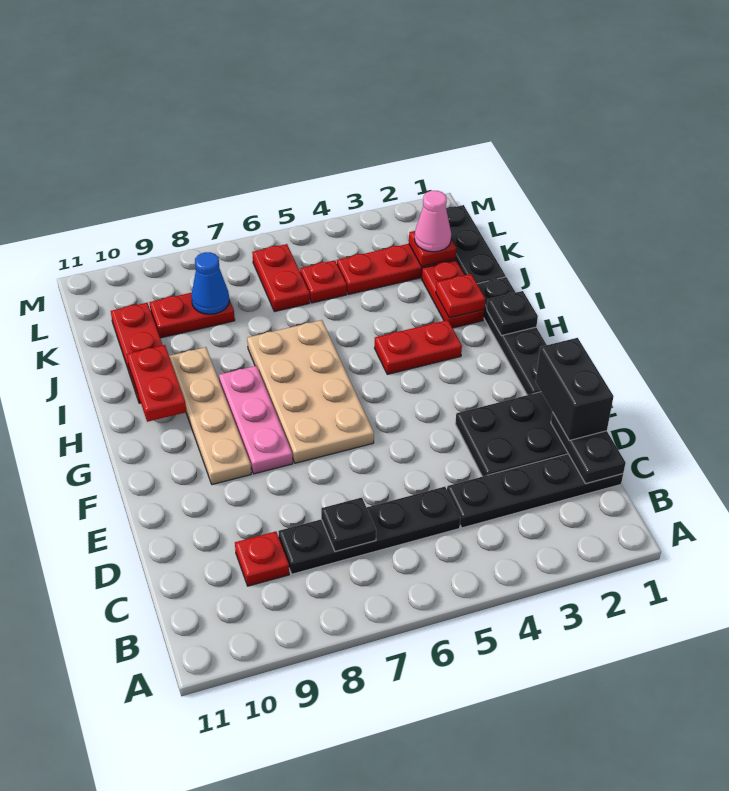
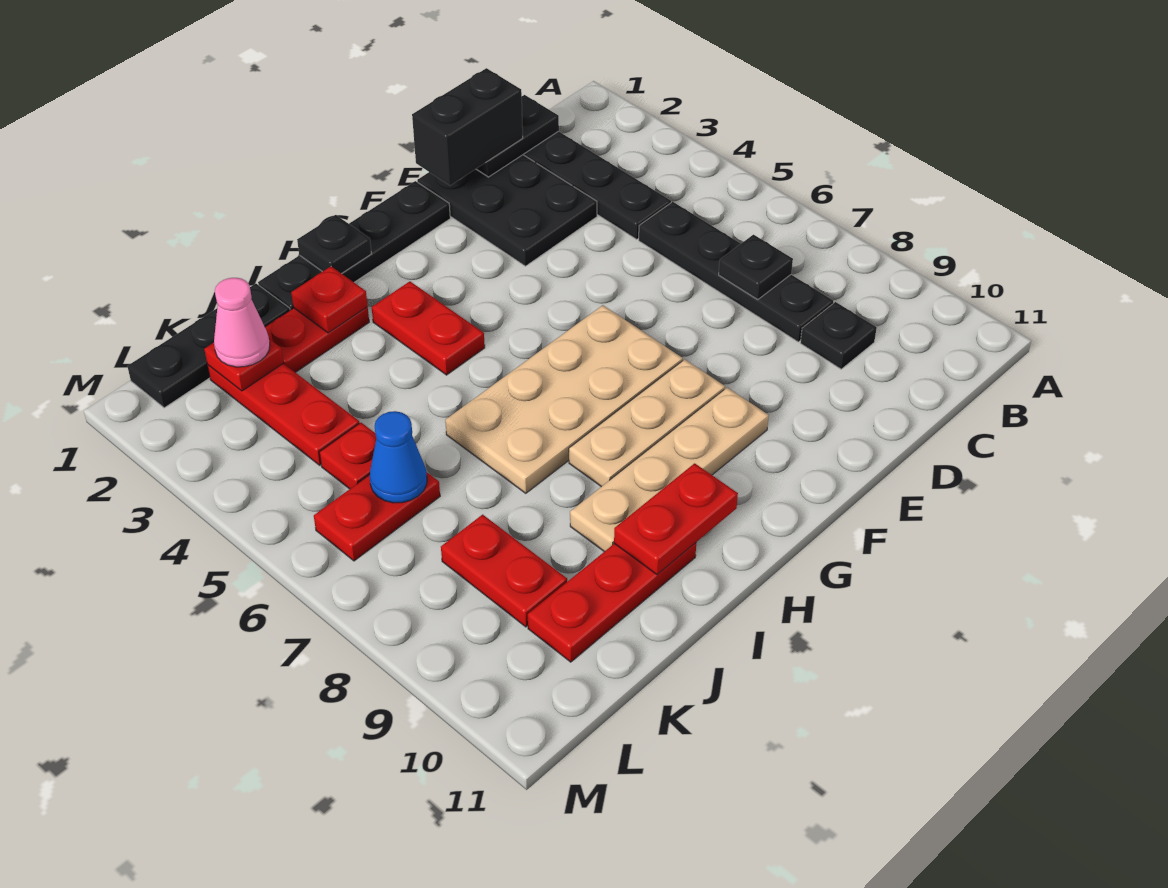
red plate C9 level 1 -> black plate C9 level 1
pink plate F8:H8 level 1 -> tan plate F8:H8 level 1
blue cone K8 level 2 -> blue cone K6 level 2

